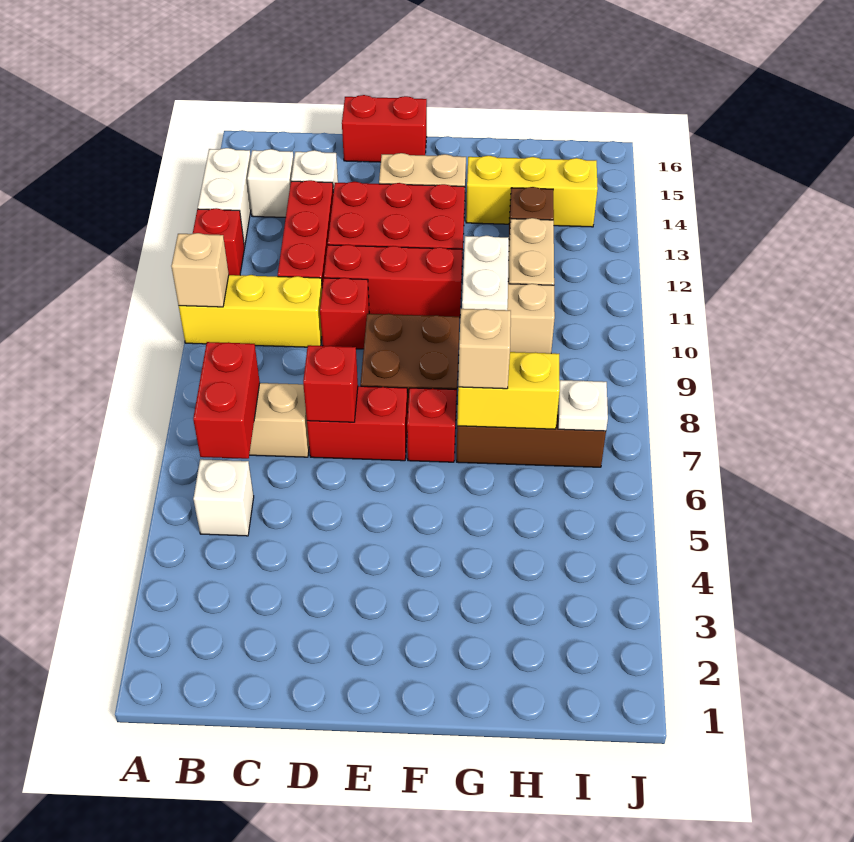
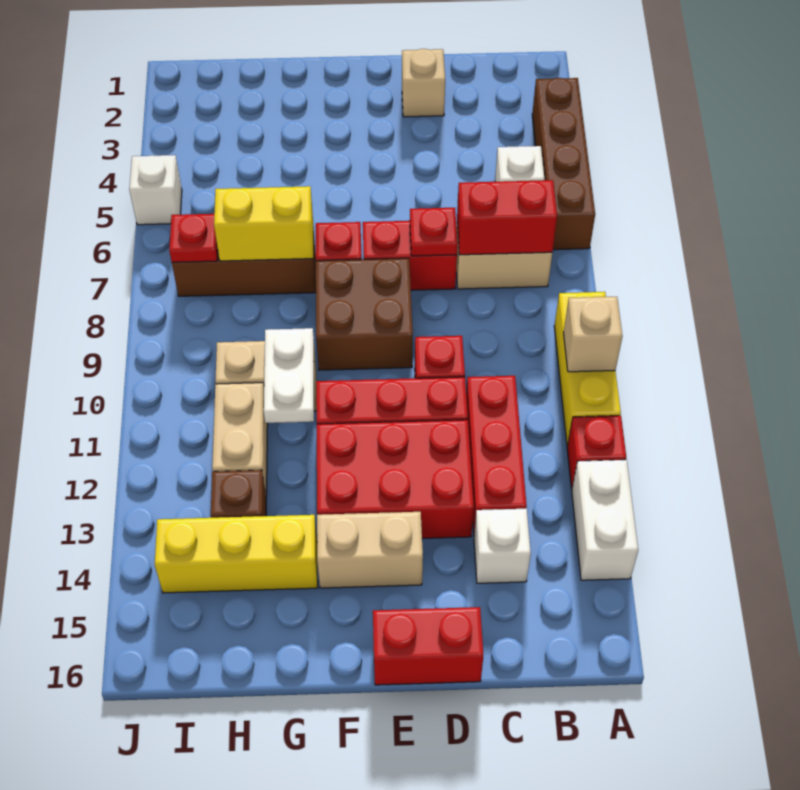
none -> brown brick A3:A6 level 1
yellow brick A10:C10 level 1 -> yellow brick A9:A11 level 1
red brick B6:B7 level 2 -> red brick B7:C7 level 2
white brick B14 level 1 -> white brick J5 level 1
red brick D7 level 2 -> red plate D7 level 2
tan brick G7 level 3 -> tan brick D2 level 1
white plate I7 level 2 -> red plate I7 level 2

